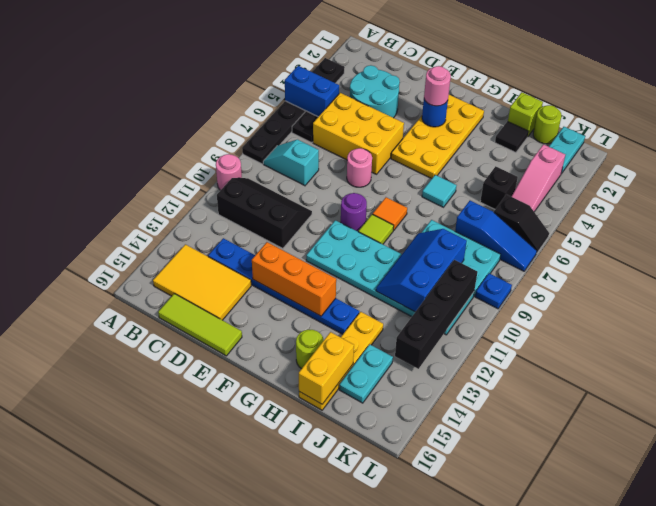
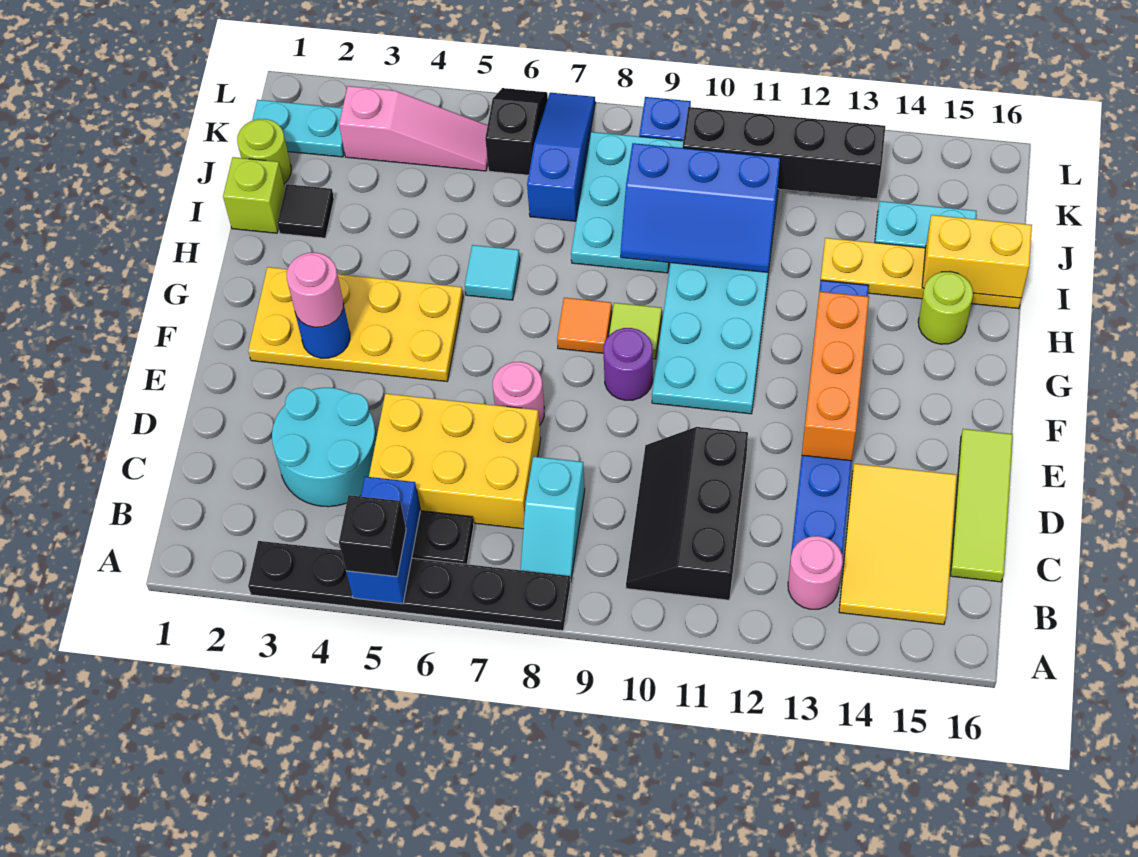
pink round brick A10 level 1 -> pink round brick B13 level 1
yellow brick C5:E6 level 1 -> yellow brick C5:D7 level 1
black brick J5 level 1 -> black brick A5 level 3

